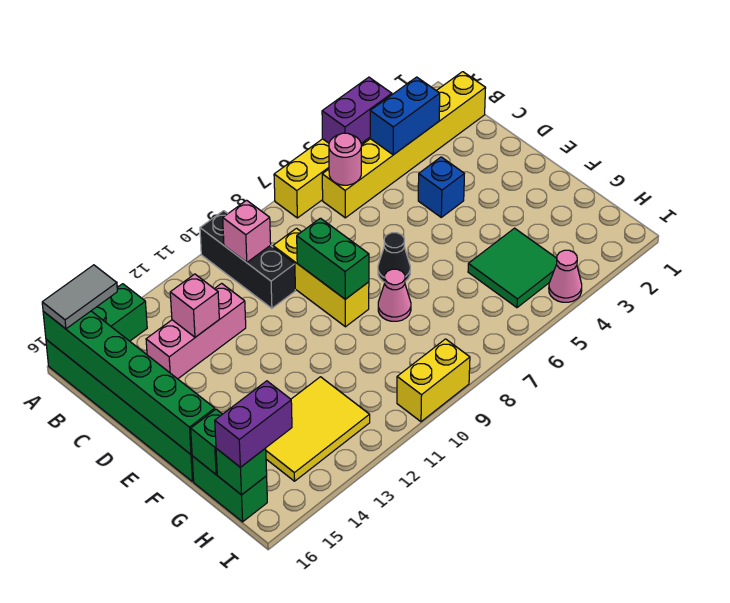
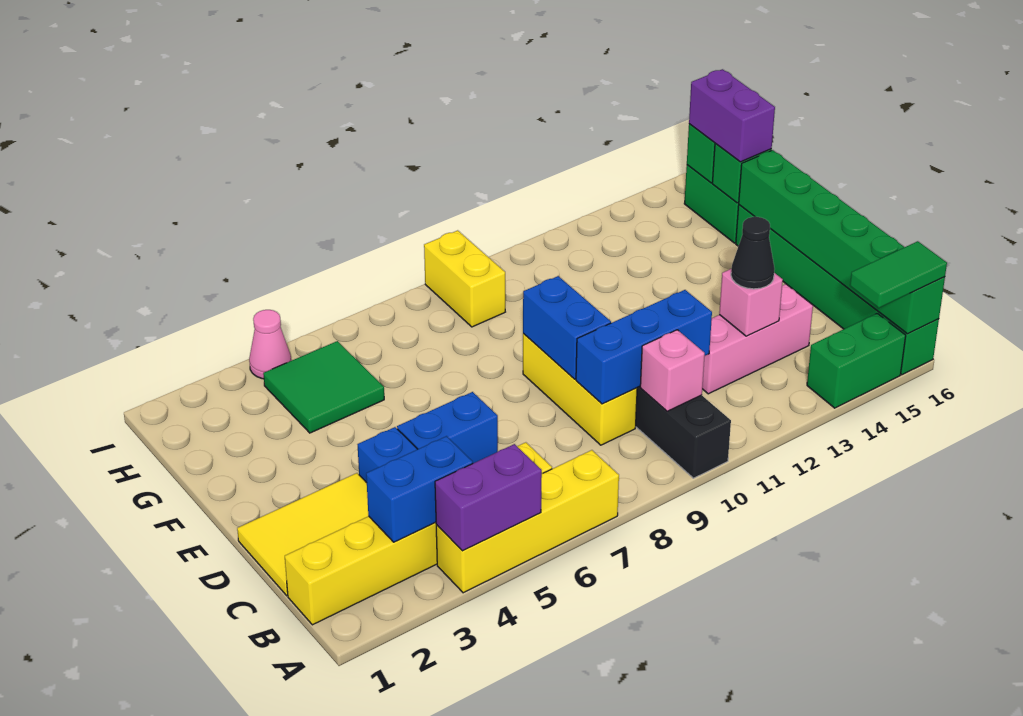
grey tile A15:A16 level 3 -> green tile A15:A16 level 3
pink round brick B6 level 2 -> none
none -> blue brick C9:C11 level 2
none -> blue brick D5:D6 level 1
green brick D9:E9 level 2 -> blue brick D9:E9 level 2
black cone E7 level 1 -> black cone C13 level 3
pink cone F8 level 1 -> none
yellow tile G12:H14 level 1 -> yellow tile C1:D3 level 1
purple brick H15:H16 level 3 -> purple brick G16:H16 level 3
yellow brick I9:I10 level 1 -> yellow brick H9:I9 level 1

